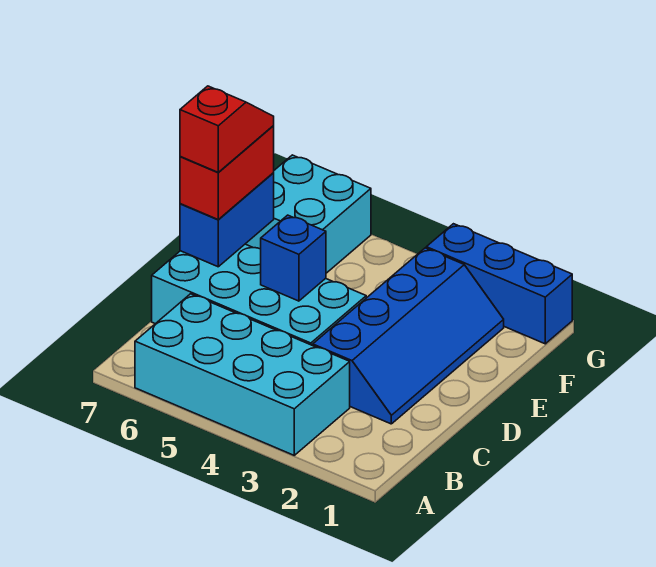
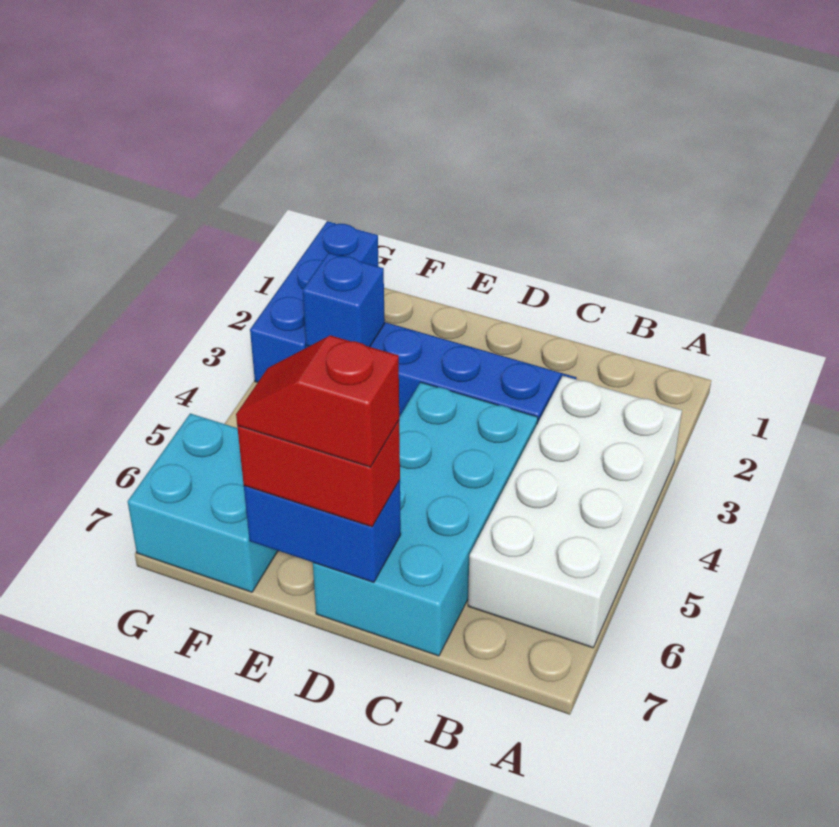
cyan brick A3:B6 level 1 -> white brick A3:B6 level 1
blue brick D5 level 2 -> blue brick F3 level 2

